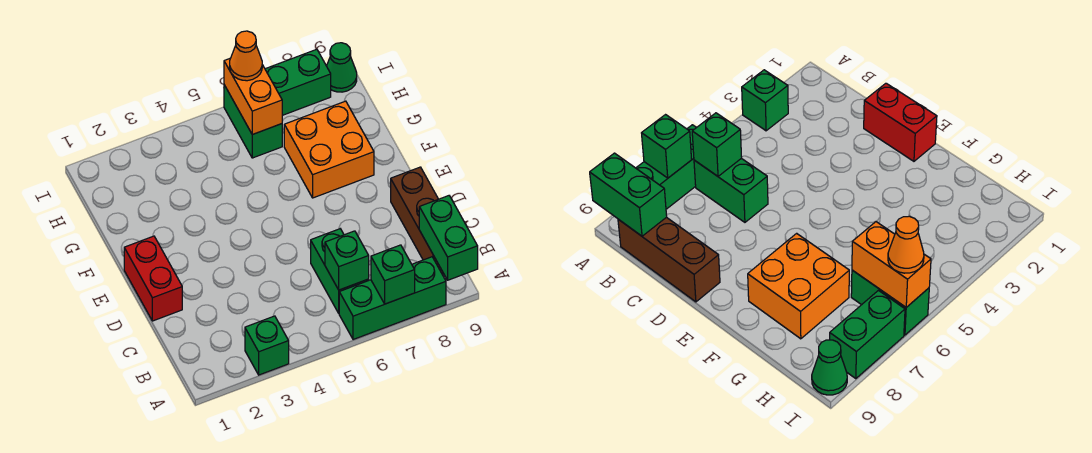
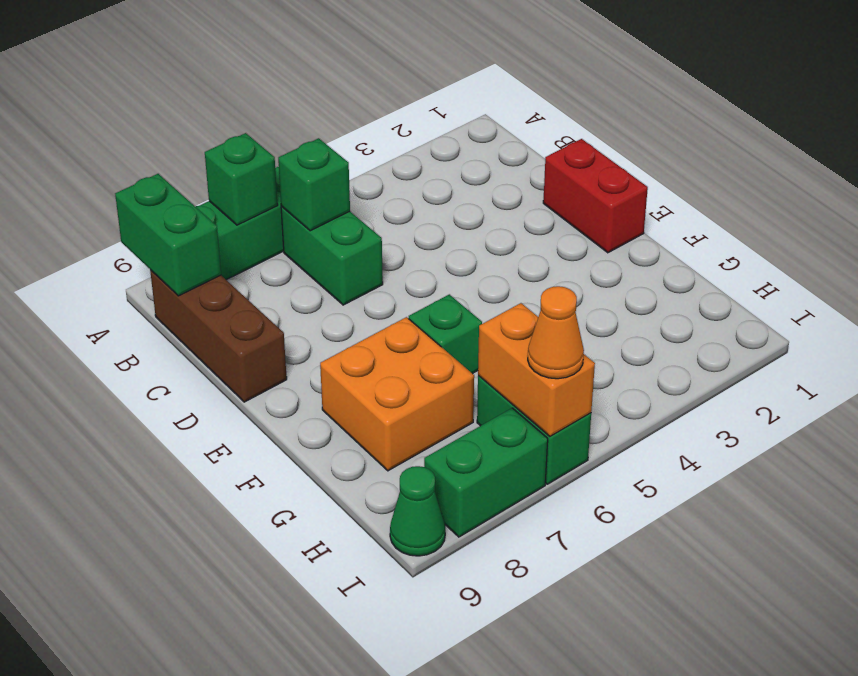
green brick A3 level 1 -> green brick F6 level 1

